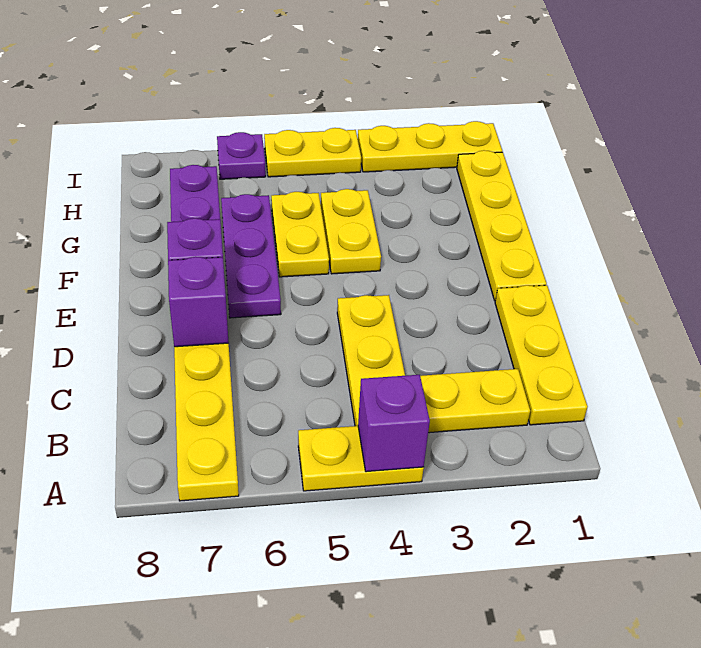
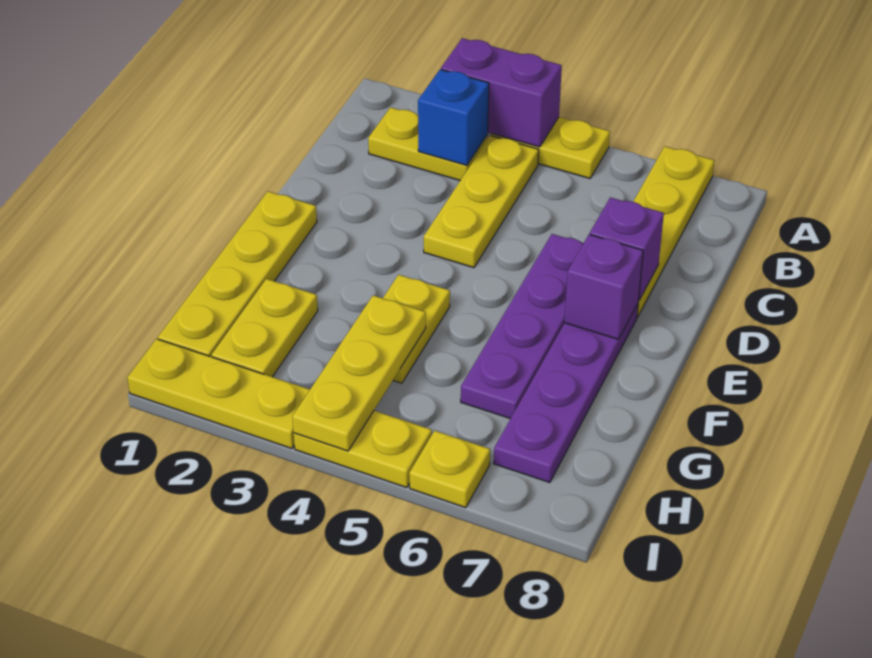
purple brick A4 level 2 -> purple brick A3:A4 level 2
yellow plate B1:D1 level 1 -> yellow plate G4:I4 level 2
none -> blue brick B3 level 2
purple plate E6:G6 level 1 -> purple plate D6:G6 level 1
yellow plate F5:G5 level 1 -> yellow plate G2:H2 level 1
purple plate I6 level 1 -> yellow plate I6 level 1

